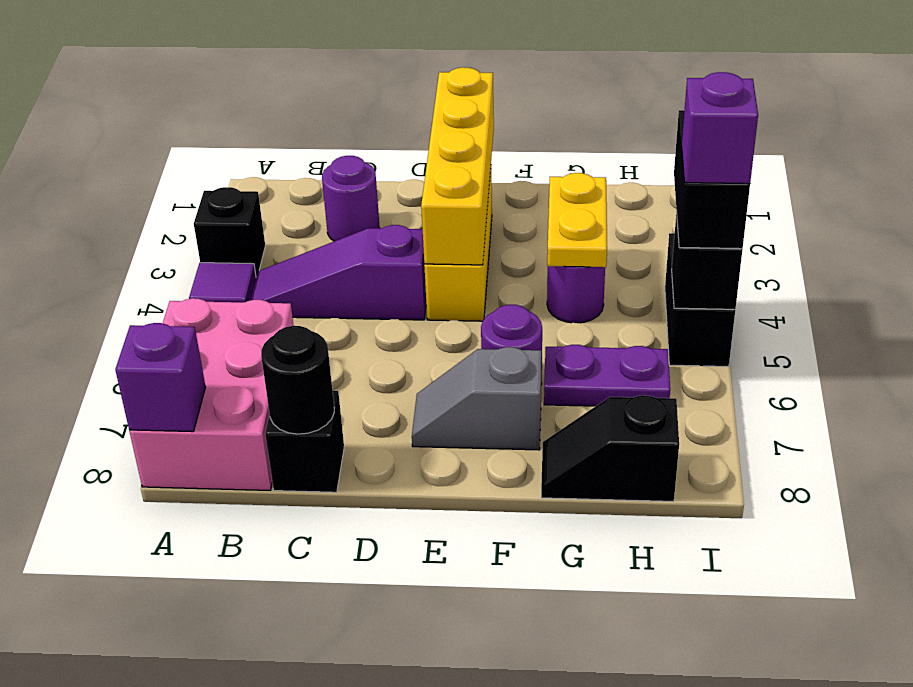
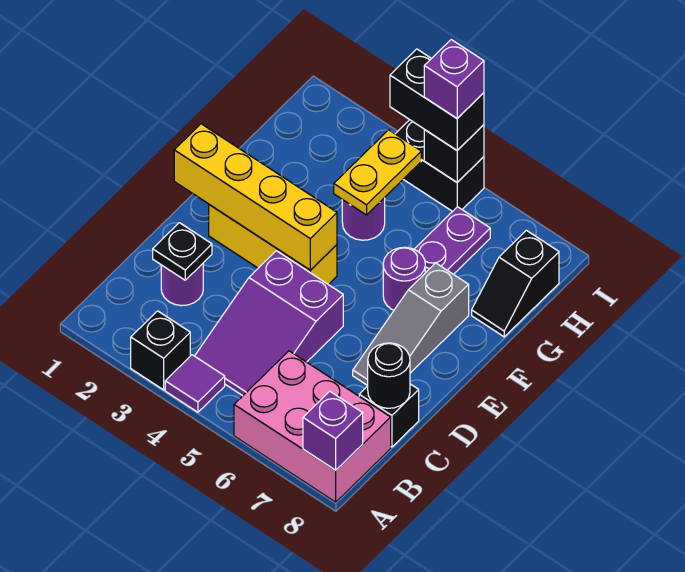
purple slope B4:D4 level 1 top D -> purple slope B4:D5 level 1 top D
none -> black plate C2 level 2
grey slope E7:F7 level 1 top F -> grey slope D7:F7 level 1 top F
yellow plate G3:G4 level 2 -> yellow plate G4:H4 level 2

